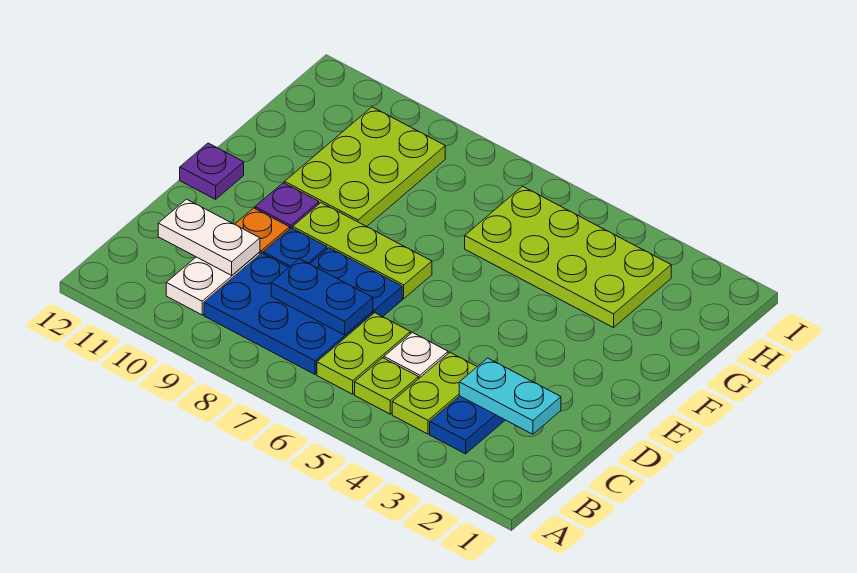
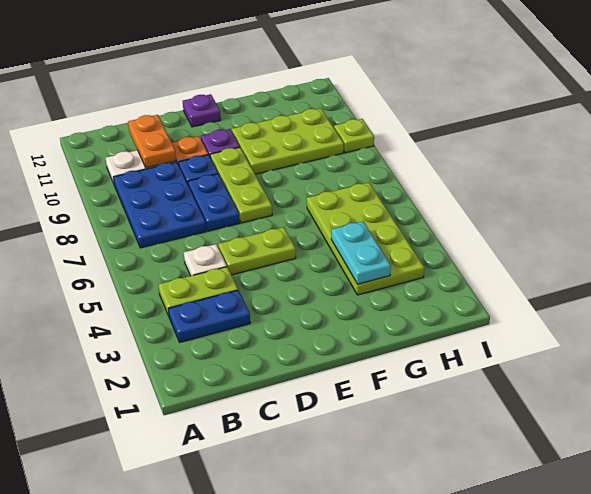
lime plate B5 level 1 -> lime plate I9 level 1
lime plate B6:C6 level 1 -> lime plate D5:E5 level 1
cyan plate C2:C3 level 2 -> cyan plate G3:G4 level 2
blue plate C7:C8 level 2 -> none
white plate C10:C11 level 2 -> orange plate C10:C11 level 2

